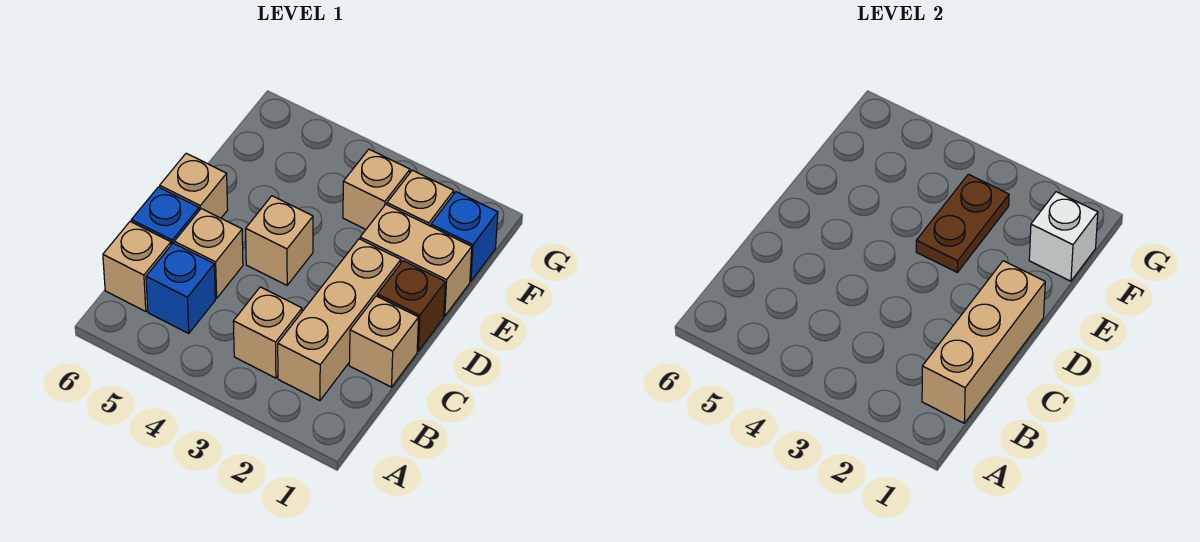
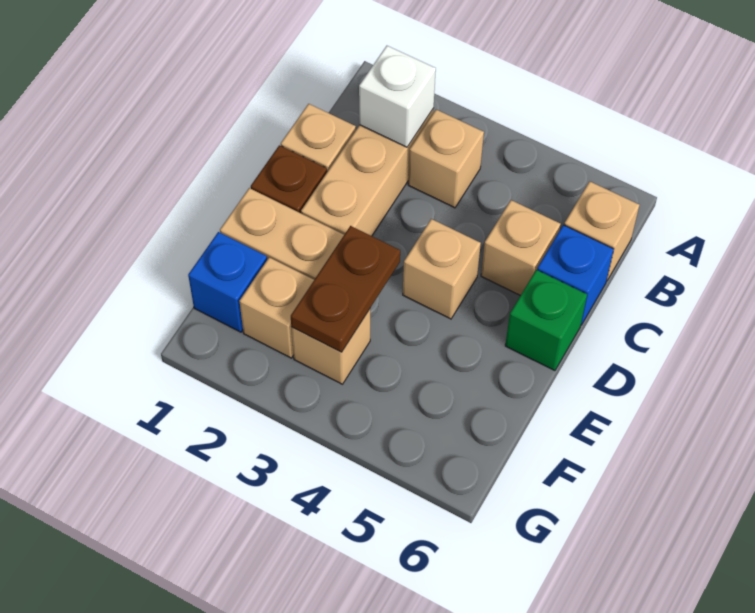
tan brick B1:D1 level 2 -> none
blue brick B5 level 1 -> none
tan brick D6 level 1 -> green brick D6 level 1
white brick F1 level 2 -> white brick B2 level 2

